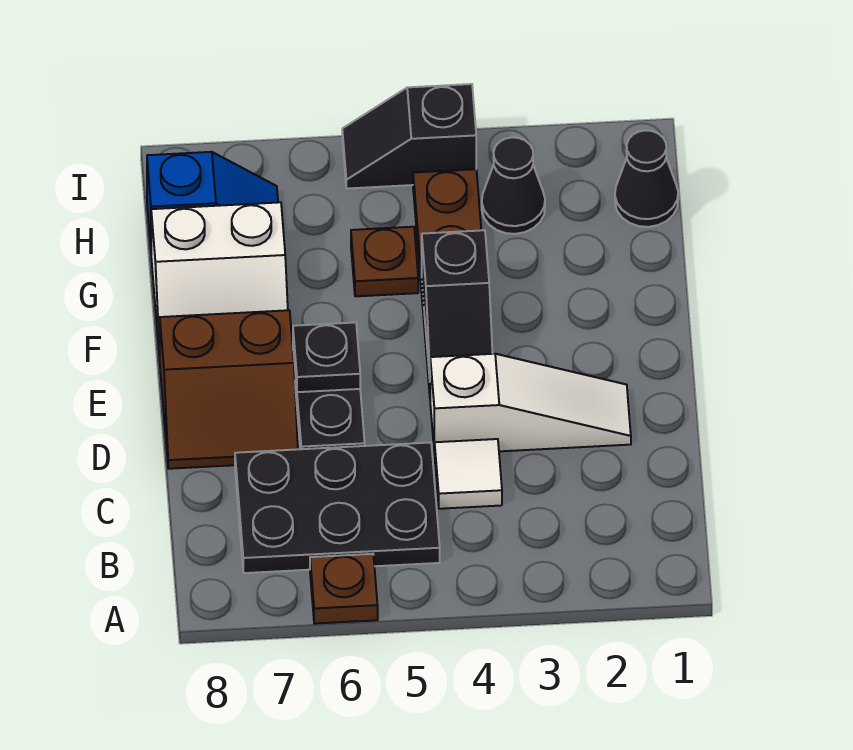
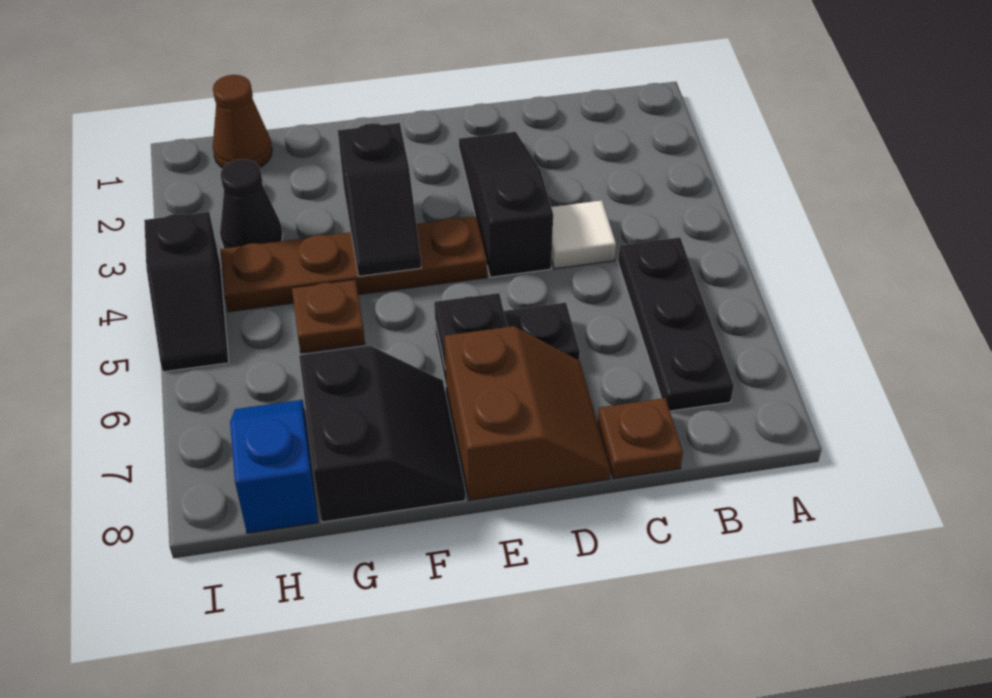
brown plate A6 level 1 -> brown plate C8 level 1
black plate B5:C7 level 1 -> black plate B5:B7 level 1
white slope D2:D4 level 1 top 4 -> black slope D2:D4 level 1 top 4
black slope E4:F4 level 2 top F -> black slope F3:F4 level 2 top 3
white slope F7:G8 level 1 top G -> black slope F7:G8 level 1 top G
black cone H1 level 1 -> brown cone H1 level 1

